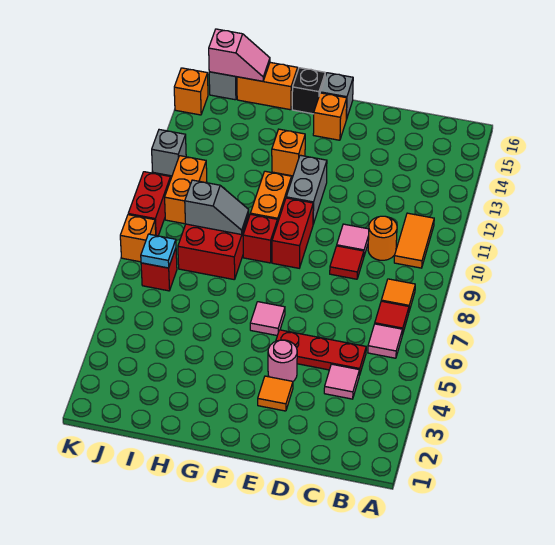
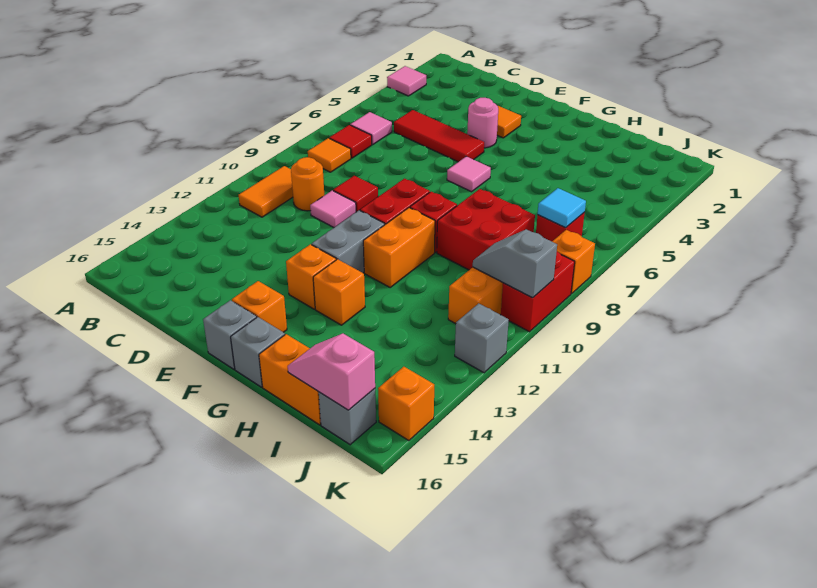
pink tile C4 level 1 -> pink tile A3 level 1
red plate C5:E5 level 1 -> red tile C5:E5 level 1
none -> orange brick F13 level 1
black brick G16 level 1 -> grey brick G16 level 1
grey slope H9:I9 level 2 top I -> grey slope J10:K10 level 2 top K
cyan plate J7 level 2 -> cyan tile J7 level 2

